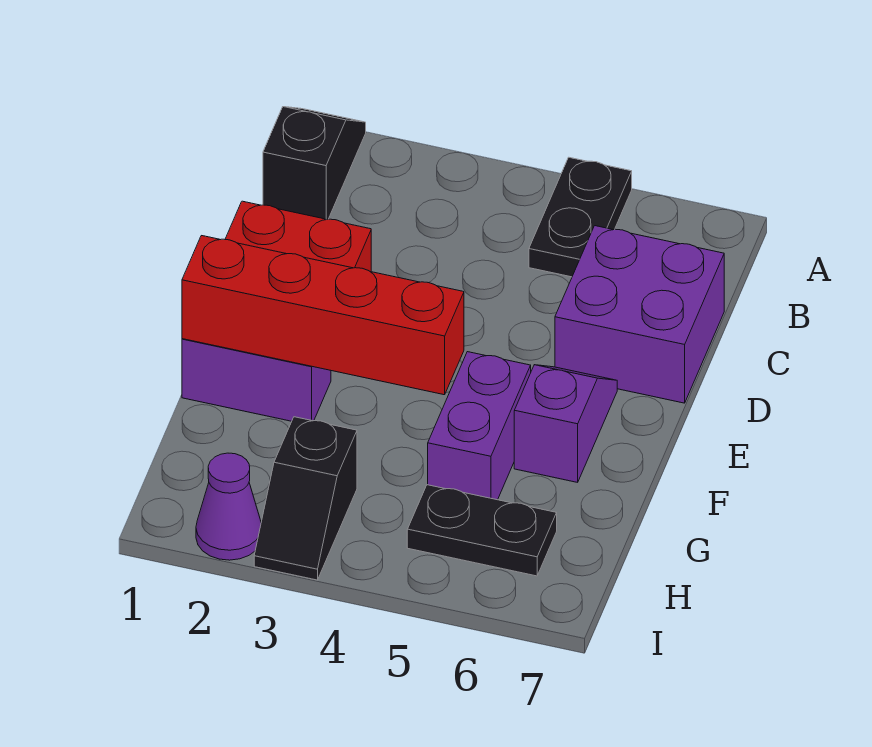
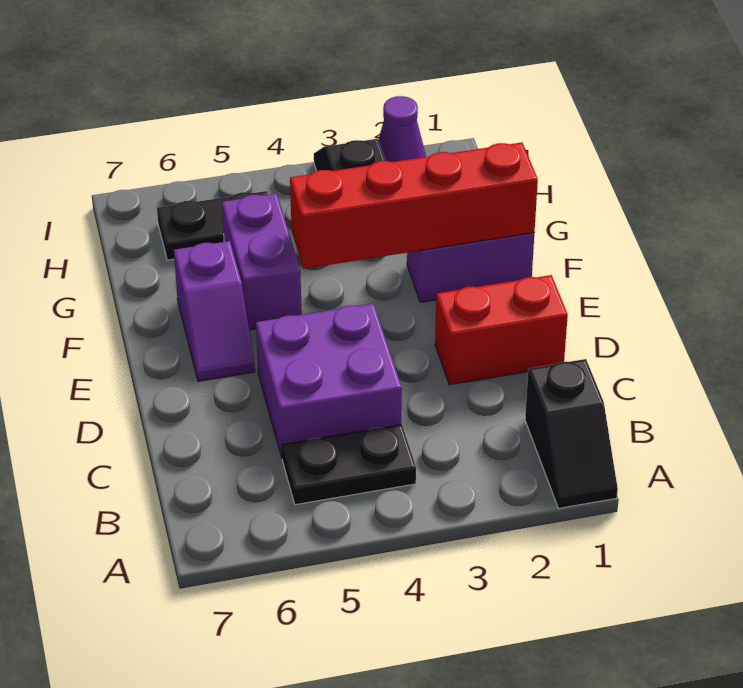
black plate A5:B5 level 1 -> black plate B4:B5 level 1
purple brick C6:D7 level 1 -> purple brick C4:D5 level 1

